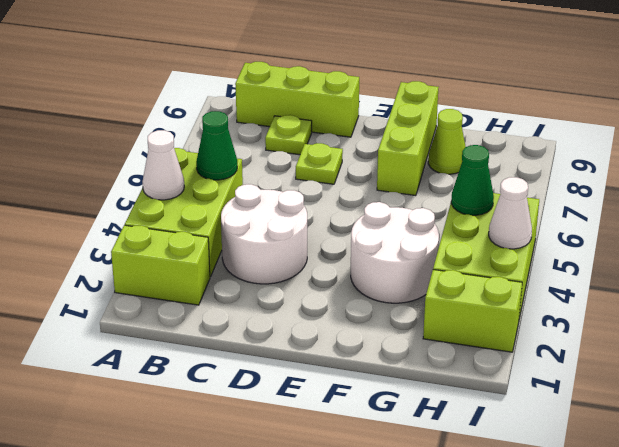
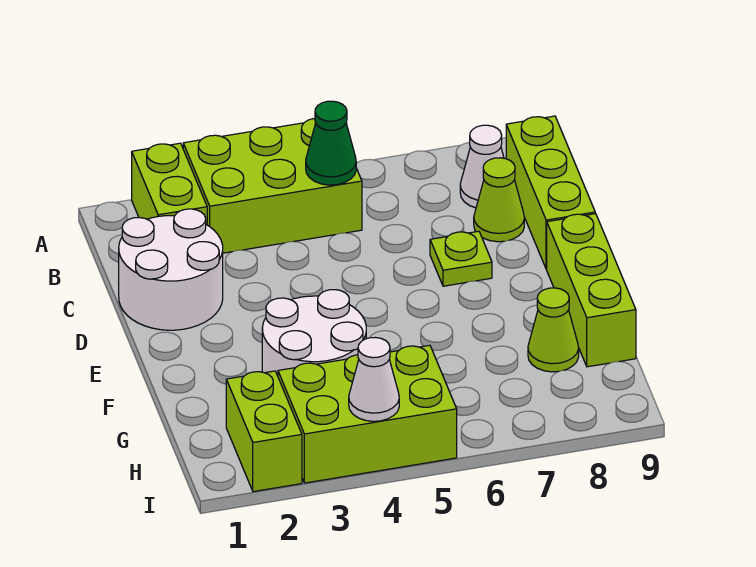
white cone A4 level 2 -> white cone B8 level 1
white round brick C3:D4 level 1 -> white round brick C1:D2 level 1
lime plate C8 level 1 -> lime cone C8 level 1
lime brick F7:F9 level 1 -> lime brick E9:G9 level 1
green cone H5 level 2 -> none

